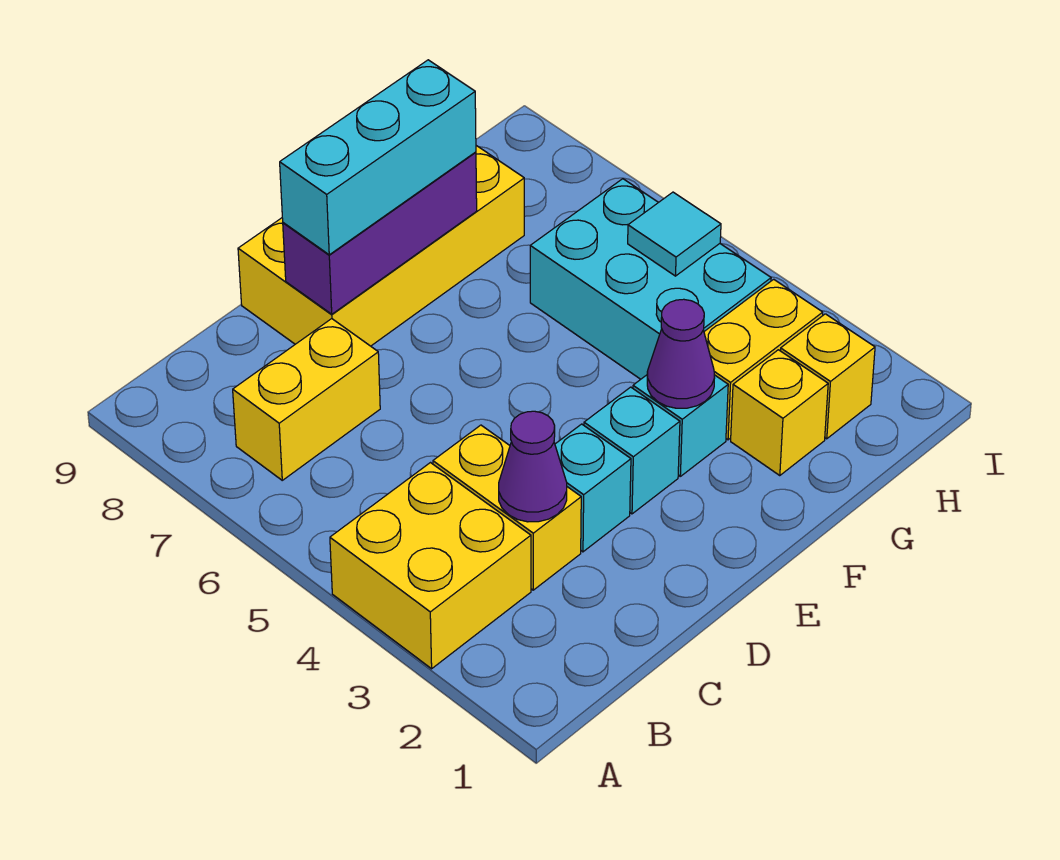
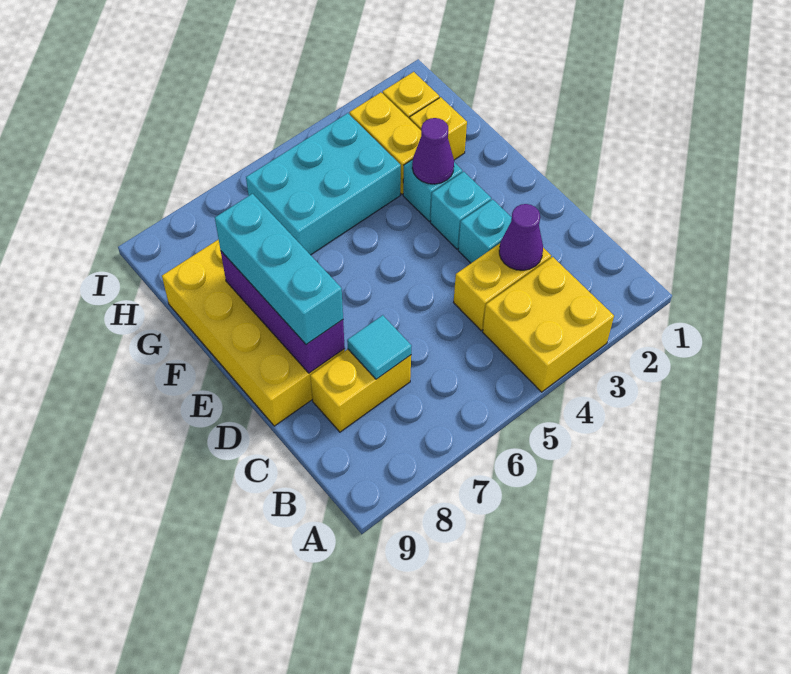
yellow brick B7:C7 level 1 -> yellow brick C7:C8 level 1
cyan tile H5 level 2 -> cyan tile C7 level 2

